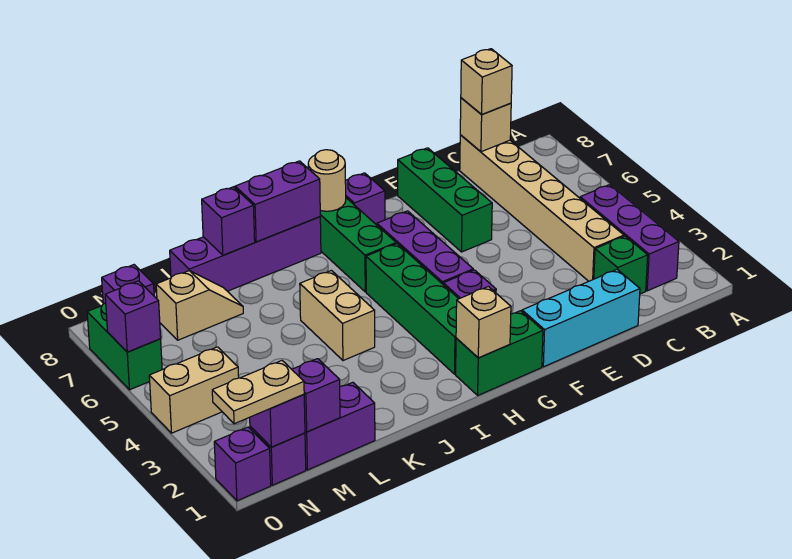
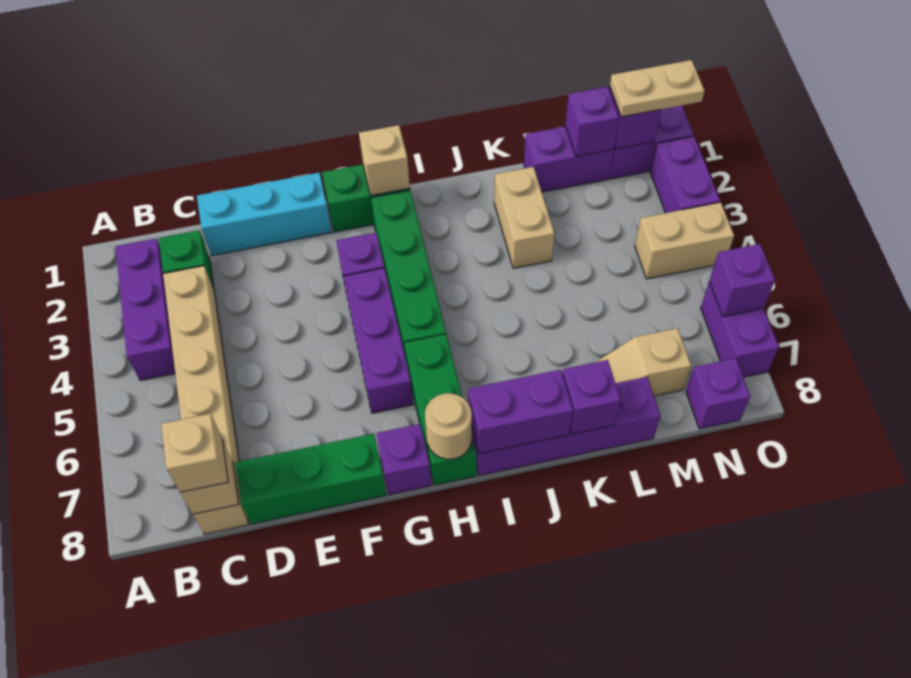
green brick E6:E8 level 1 -> green brick D8:F8 level 1
tan brick J4:J5 level 1 -> tan brick K2:K3 level 1
none -> purple brick O2:O3 level 1
green brick O6:O7 level 1 -> purple brick O6:O7 level 1

